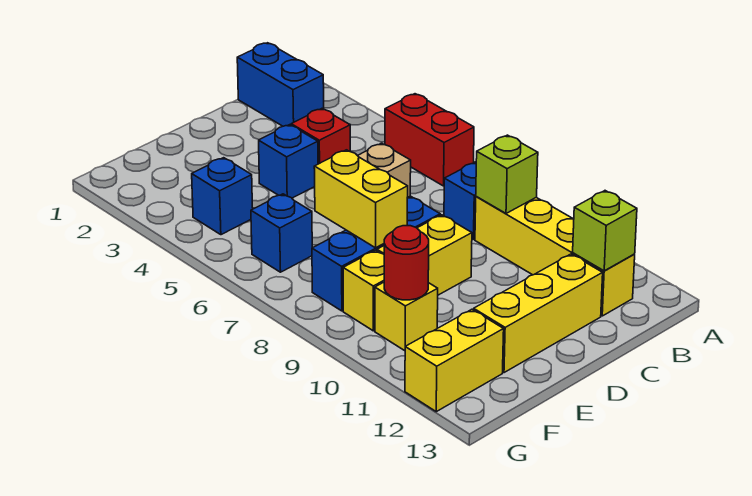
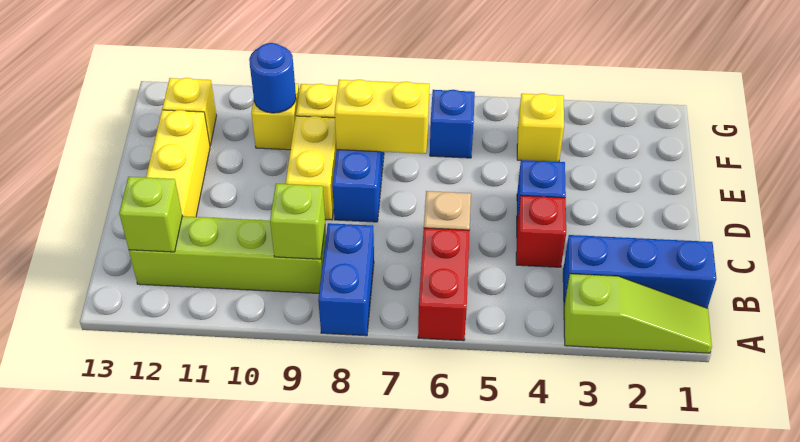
none -> lime slope A1:A3 level 1 top 3
red brick A5:A6 level 1 -> red brick A6:B6 level 1
blue brick B1:B2 level 1 -> blue brick B1:B3 level 1
yellow brick B9:B12 level 1 -> lime brick B9:B12 level 1
blue brick F4 level 1 -> yellow brick F4 level 1
red round brick F10 level 2 -> blue round brick F10 level 2
yellow brick F12:G12 level 1 -> yellow brick F12 level 1

